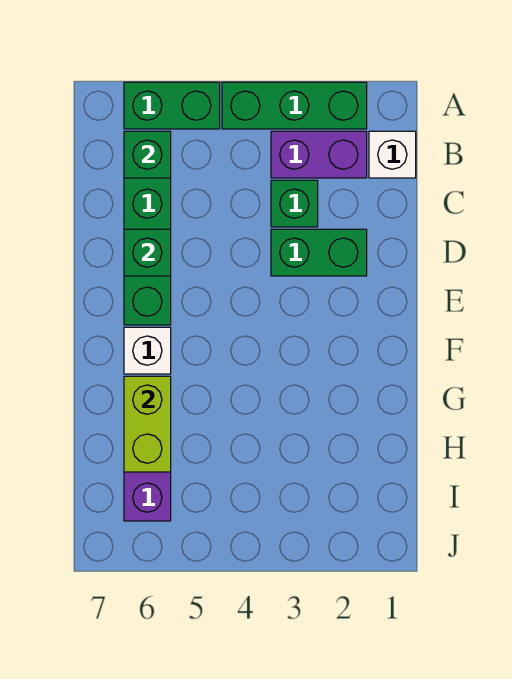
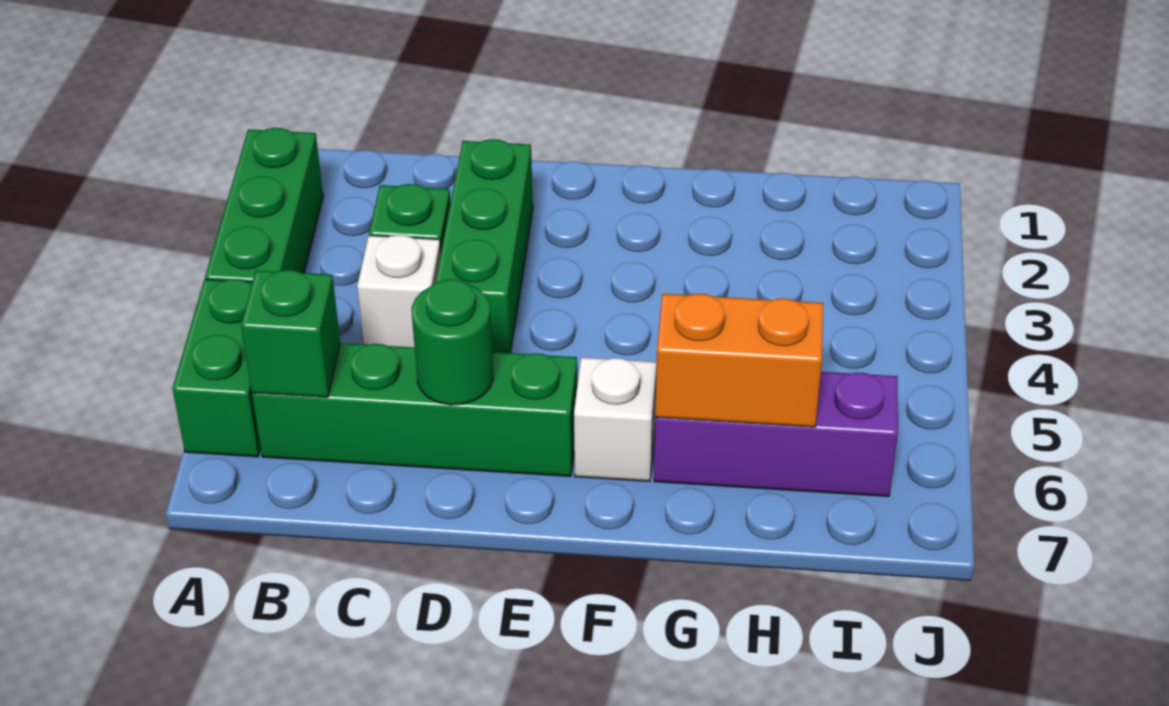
white brick B1 level 1 -> white brick C4 level 1
purple brick B2:B3 level 1 -> none
green brick D2:D3 level 1 -> green brick D2:D4 level 1
green brick D6 level 2 -> green round brick D6 level 2
lime brick G6:H6 level 2 -> orange brick G6:H6 level 2

